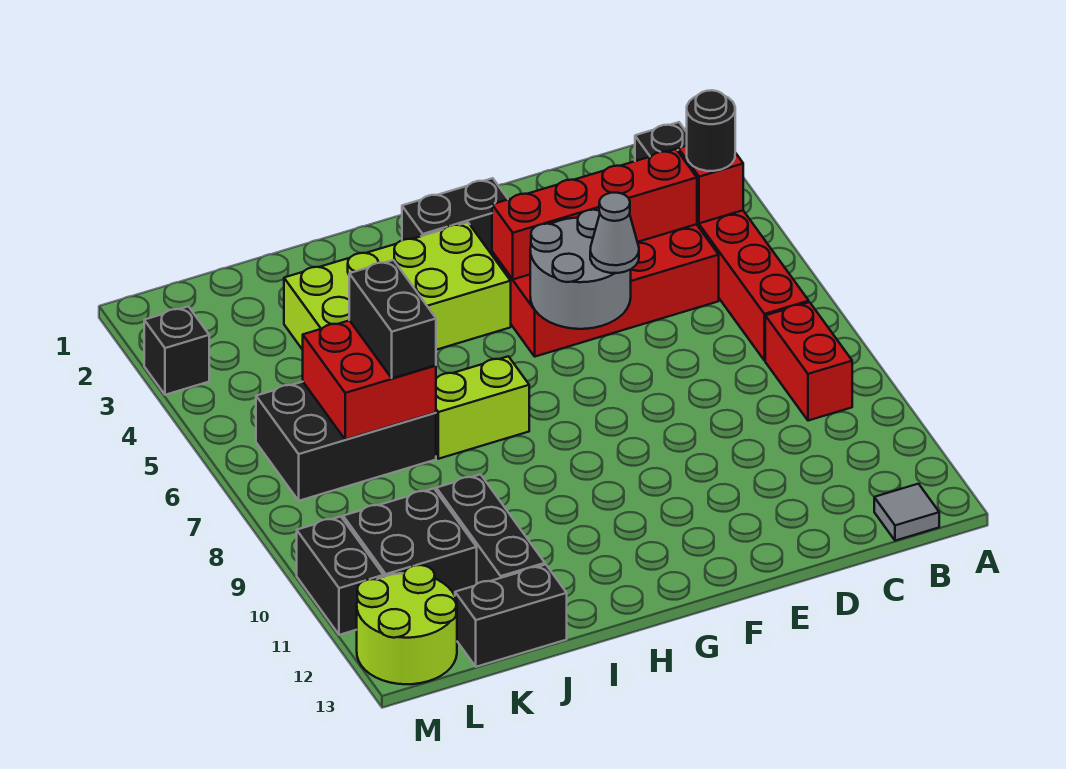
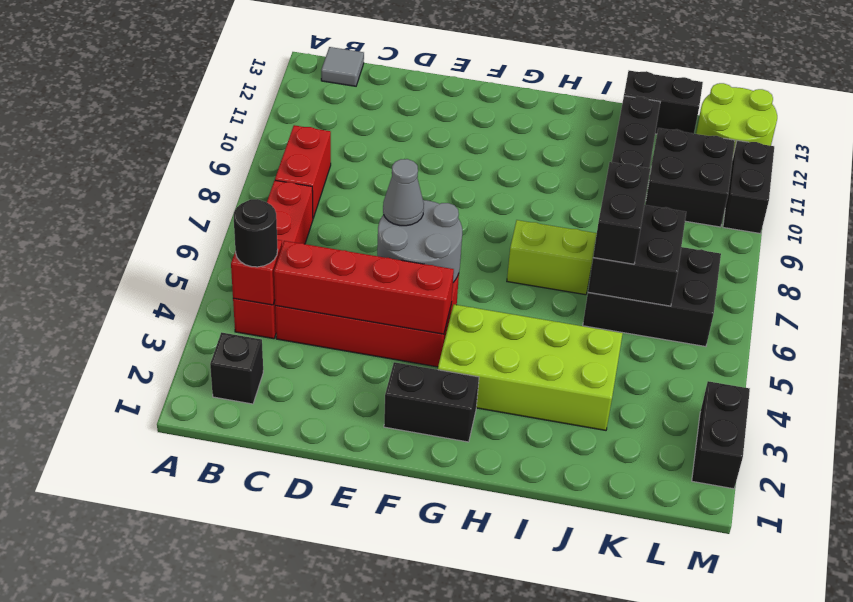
red brick J6:K7 level 2 -> black brick J6:K7 level 2
black brick M3 level 1 -> black brick M2:M3 level 1

